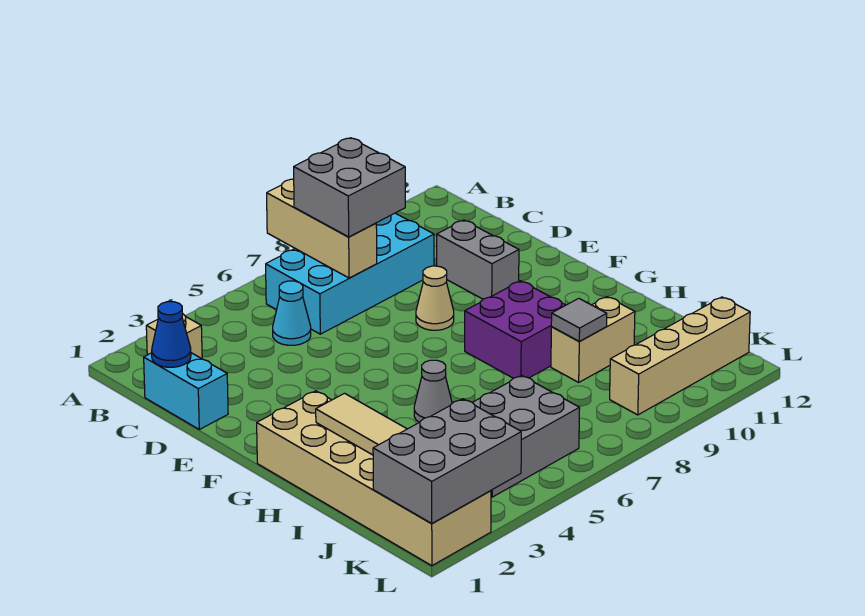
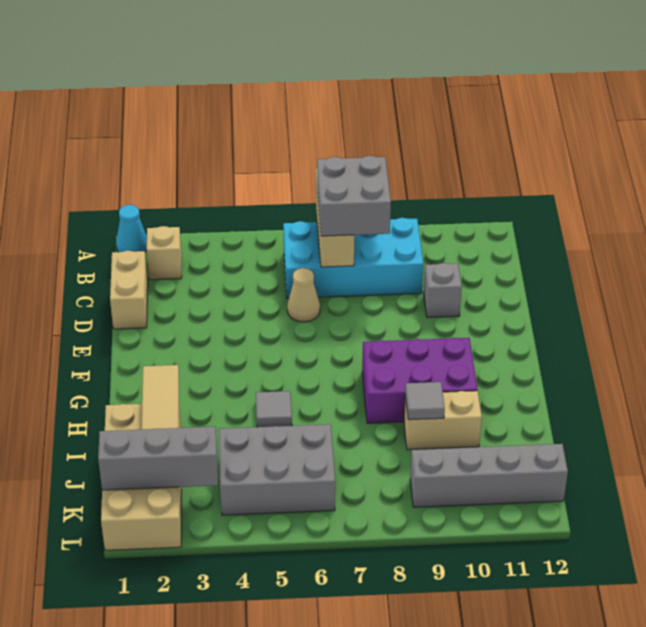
cyan brick C1:D1 level 1 -> tan brick C1:D1 level 1
blue cone C1 level 2 -> none
cyan cone C5 level 1 -> cyan cone A1 level 1
grey brick D10:E10 level 1 -> grey brick D10 level 1
tan cone E8 level 1 -> tan cone D6 level 1
tan brick G1:L2 level 1 -> tan brick I1:L2 level 1
purple brick G8:H9 level 1 -> purple brick G8:H10 level 1
grey cone H5 level 1 -> grey tile H5 level 1
grey brick K1:L3 level 2 -> grey brick K1:K3 level 2
tan brick K9:K12 level 1 -> grey brick K9:K12 level 1

